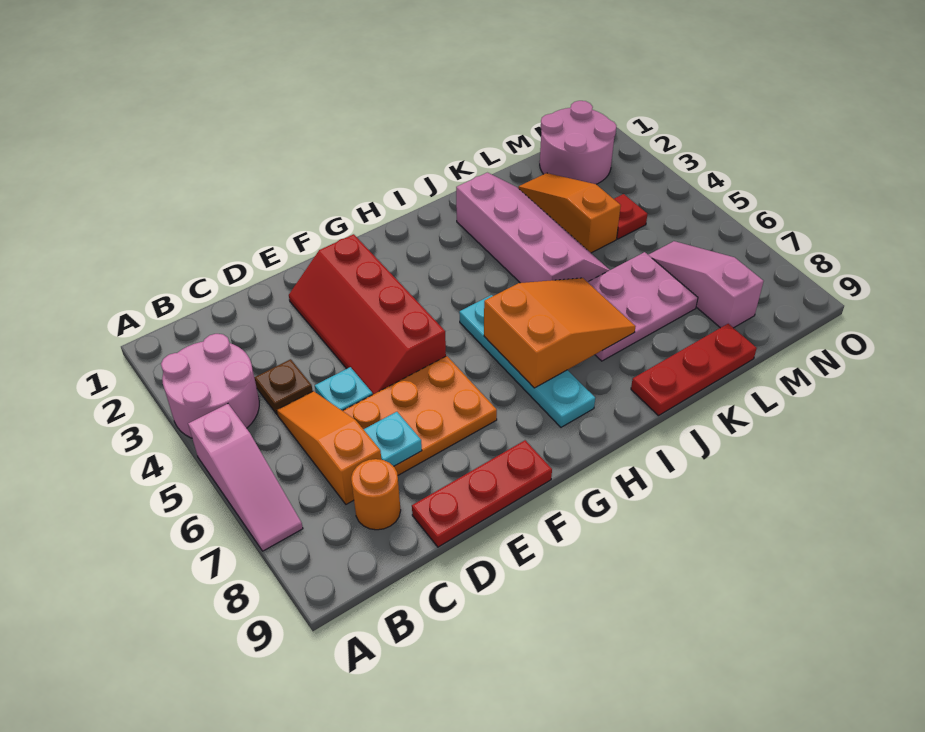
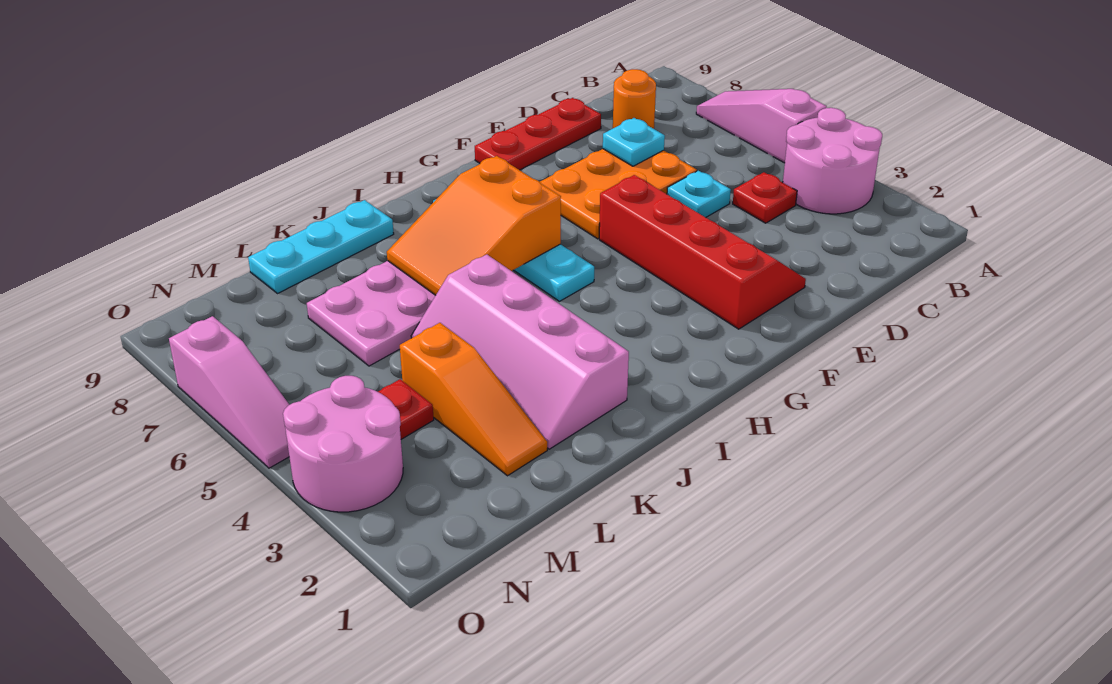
brown plate C4 level 1 -> red plate C4 level 1
orange slope C5:C7 level 1 top 7 -> none
red plate J9:L9 level 1 -> cyan plate J9:L9 level 1
pink round brick M1:N2 level 1 -> pink round brick N3:O4 level 1
pink slope M6:M8 level 1 top 8 -> pink slope O5:O7 level 1 top 7

